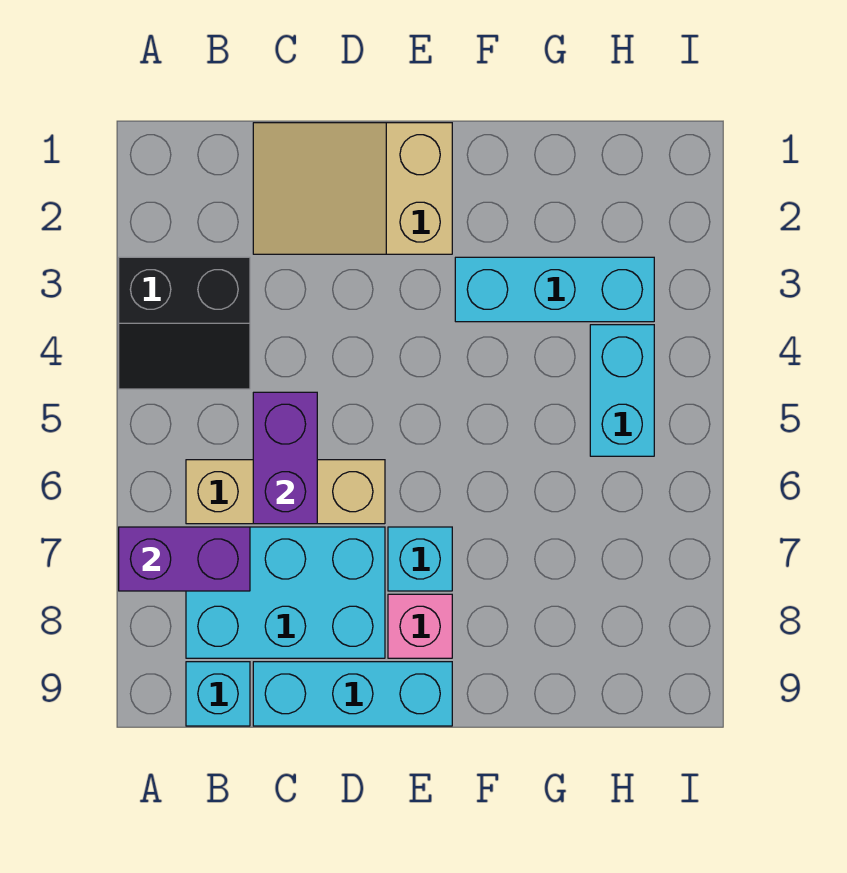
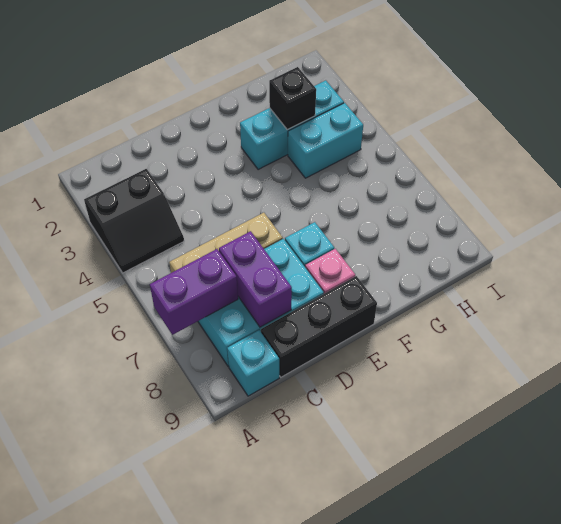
tan slope C1:E2 level 1 top E -> none
purple brick C5:C6 level 2 -> purple brick C7:C8 level 2
cyan brick C9:E9 level 1 -> black brick C9:E9 level 1
none -> black brick G3 level 2
cyan brick H4:H5 level 1 -> cyan brick G4:H4 level 1

